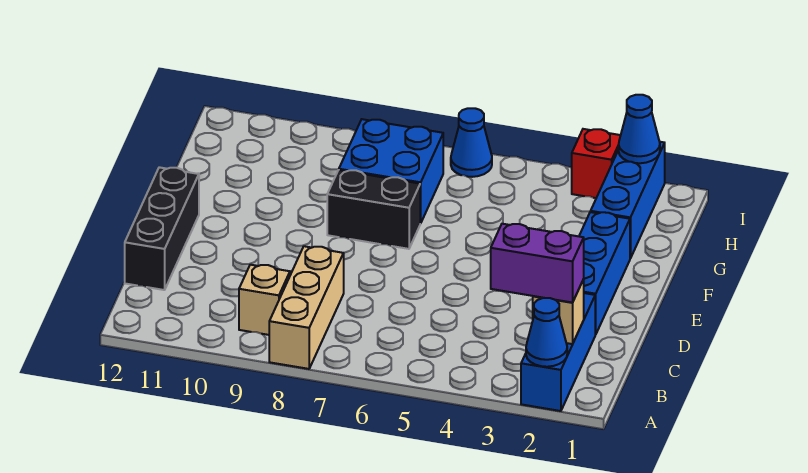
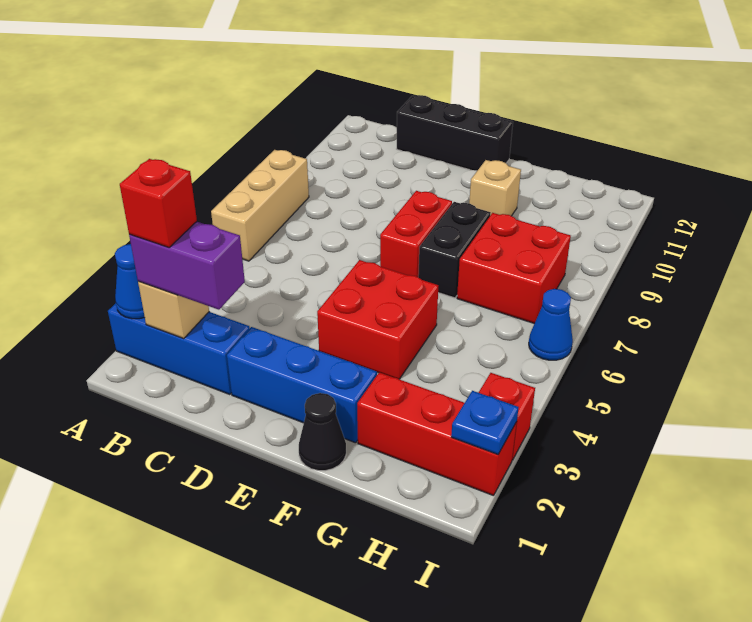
tan brick A8:C8 level 1 -> tan brick A6:A8 level 1
purple brick B2:B3 level 3 -> purple brick B2:C2 level 3
none -> red brick B2 level 4
tan brick B9 level 1 -> tan brick F10 level 1
none -> red brick E4:F5 level 1
none -> red brick E7:E8 level 1
none -> black cone F1 level 1
blue brick G2:I2 level 1 -> red brick G2:I2 level 1
blue brick G7:H8 level 1 -> red brick G7:H8 level 1
blue cone I2 level 2 -> blue plate I2 level 2

